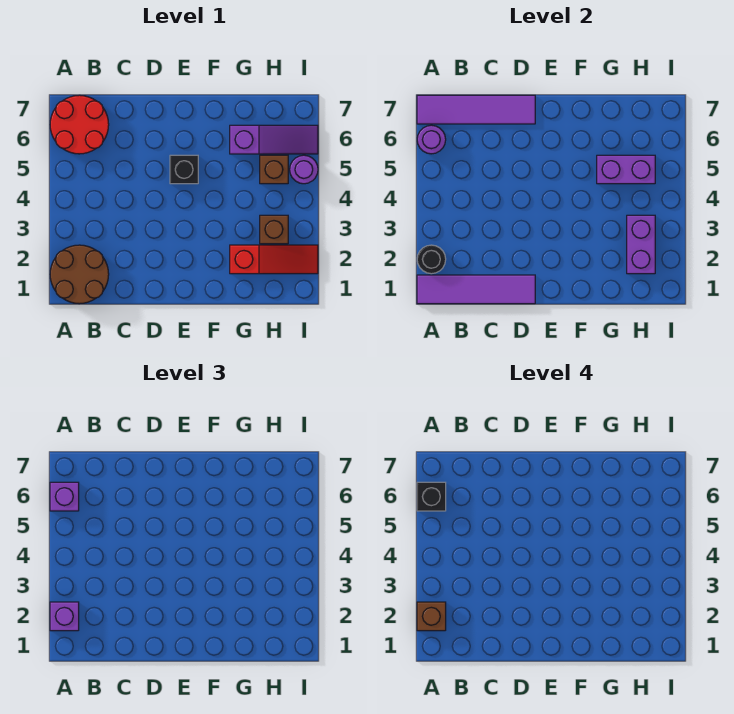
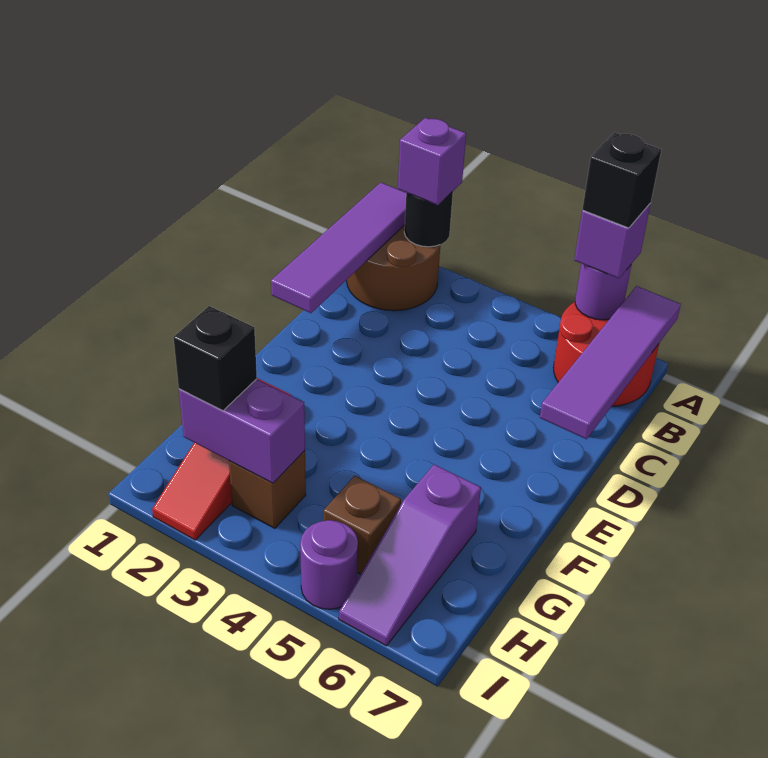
brown brick A2 level 4 -> none
black brick E5 level 1 -> black brick H2 level 3
purple brick G5:H5 level 2 -> none

